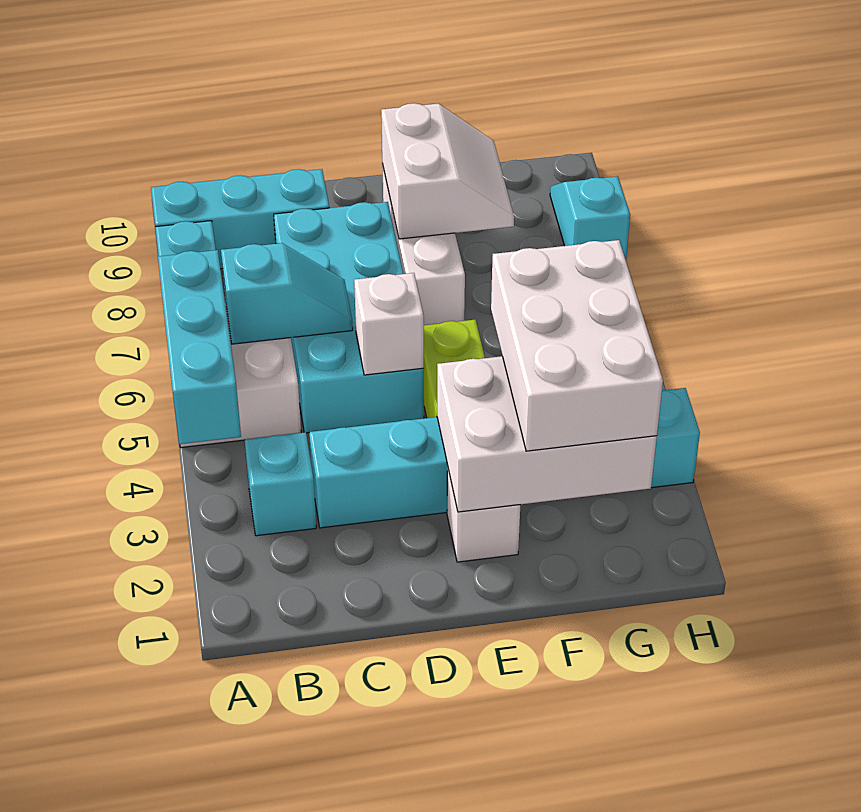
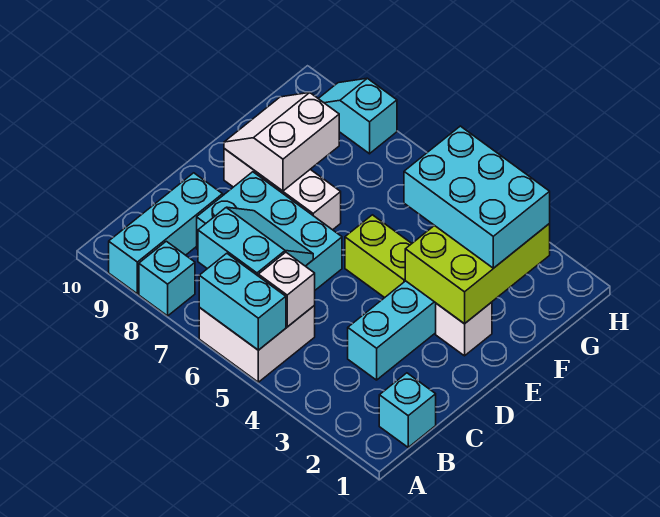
cyan brick A4:A6 level 2 -> cyan brick A5:A6 level 2
cyan brick B3 level 1 -> cyan brick B1 level 1
cyan slope B6:C6 level 2 top B -> cyan slope B6:C7 level 2 top B
cyan brick C5:D8 level 1 -> cyan brick C6:D8 level 1
white brick D5 level 2 -> white brick B5 level 2
white brick E2:G3 level 2 -> lime brick E2:G3 level 2
white slope E8:F9 level 2 top E -> white slope E8:F9 level 2 top 8
white brick F2:G4 level 3 -> cyan brick F2:G4 level 3

